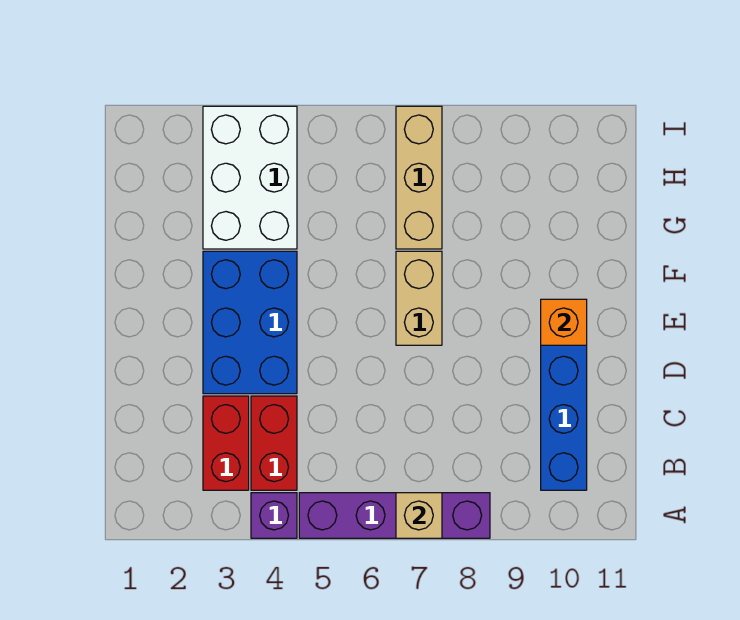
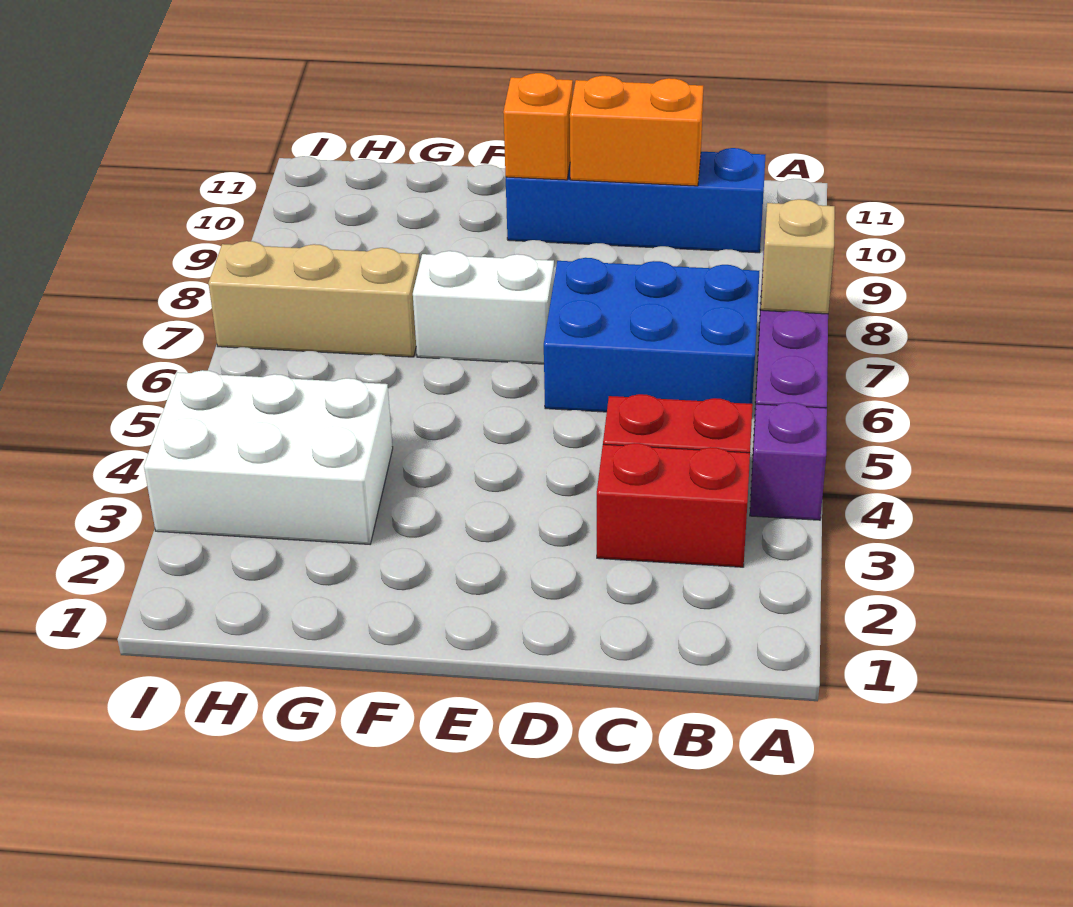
none -> orange brick C10:D10 level 2
blue brick D3:F4 level 1 -> blue brick B6:D7 level 1
tan brick E7:F7 level 1 -> white brick E7:F7 level 1

